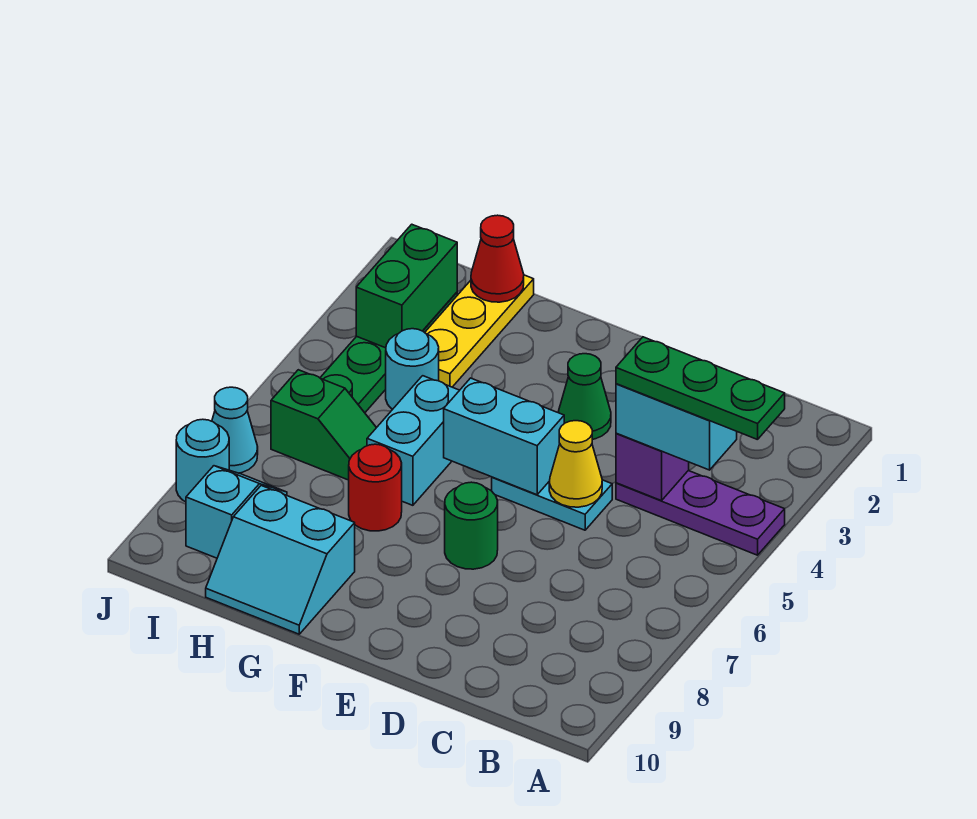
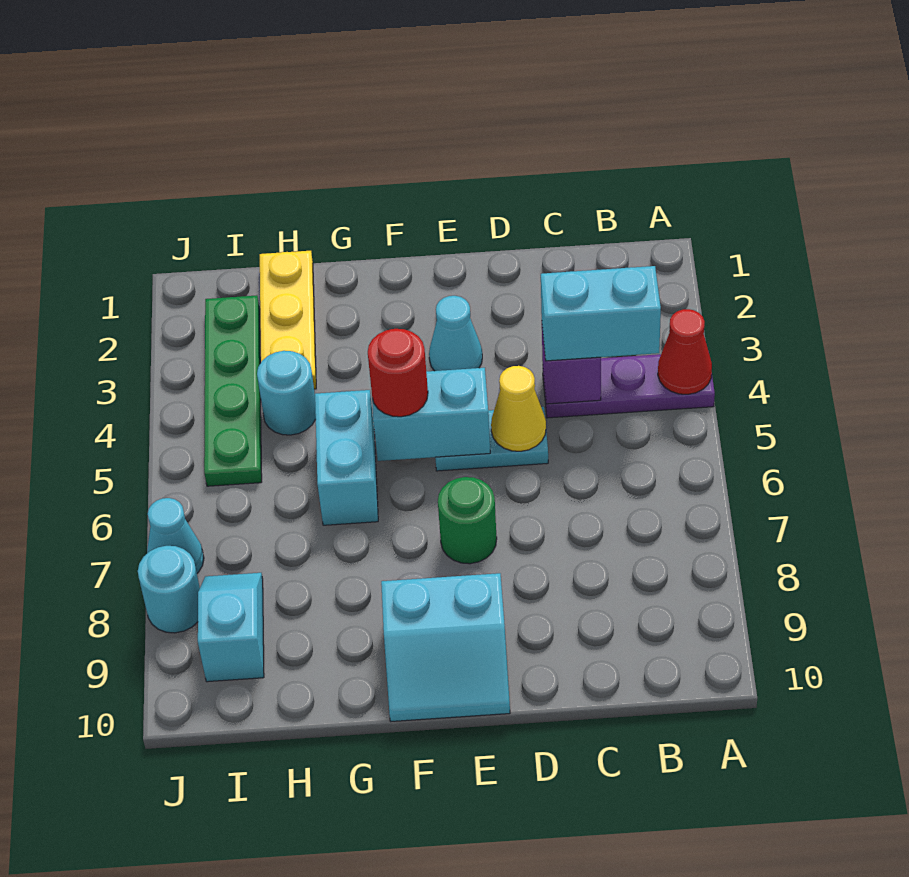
green plate A4:C4 level 4 -> none
green cone E3 level 1 -> cyan cone E3 level 1
red round brick G7 level 1 -> red round brick F5 level 3
cyan slope G9:H10 level 1 top 9 -> cyan slope E9:F10 level 1 top 9
red cone H1 level 2 -> red cone A4 level 2
green slope H6:I6 level 1 top I -> none
green brick I2:I3 level 2 -> none

